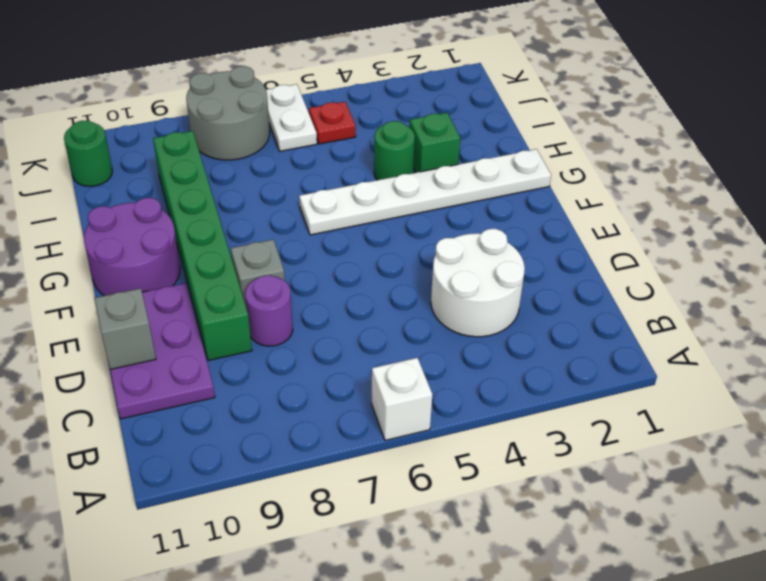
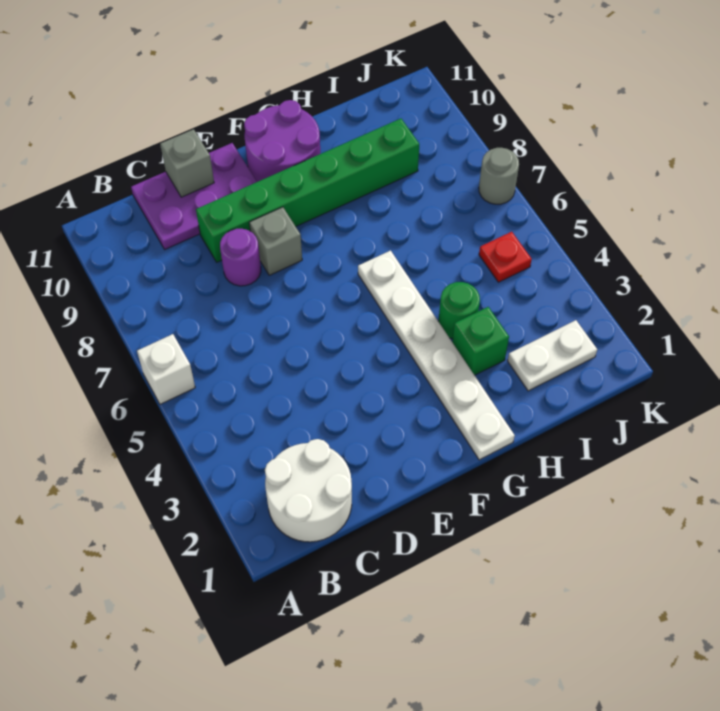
white round brick C3:D4 level 1 -> white round brick B1:C2 level 1
white plate J6:K6 level 1 -> white plate I2:J2 level 1
grey round brick J7:K8 level 1 -> grey round brick K7 level 1
green round brick J11 level 1 -> none

